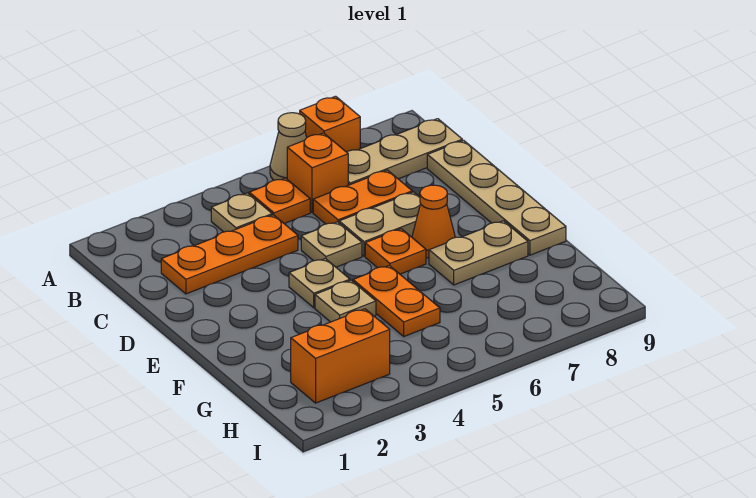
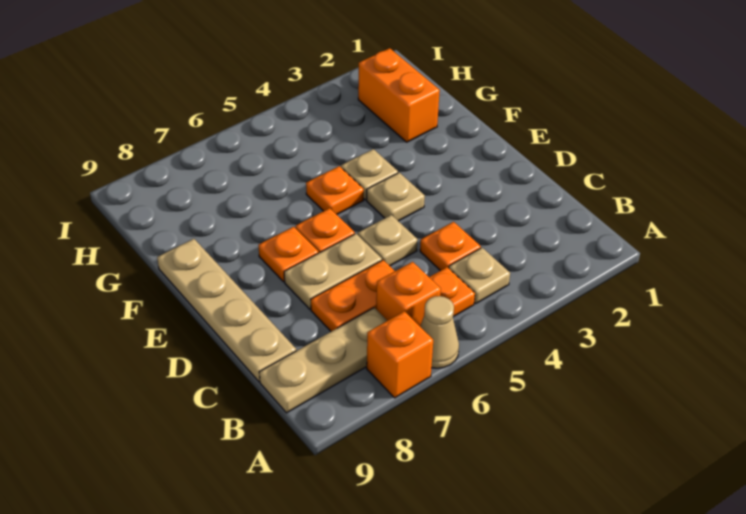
orange plate C2:C4 level 1 -> orange plate C4 level 1
orange cone E7 level 1 -> orange plate E7 level 1
orange plate F5:G5 level 1 -> orange plate F5 level 1
tan plate F7:F8 level 1 -> none
orange brick H2:H3 level 1 -> orange brick G2:H2 level 1

